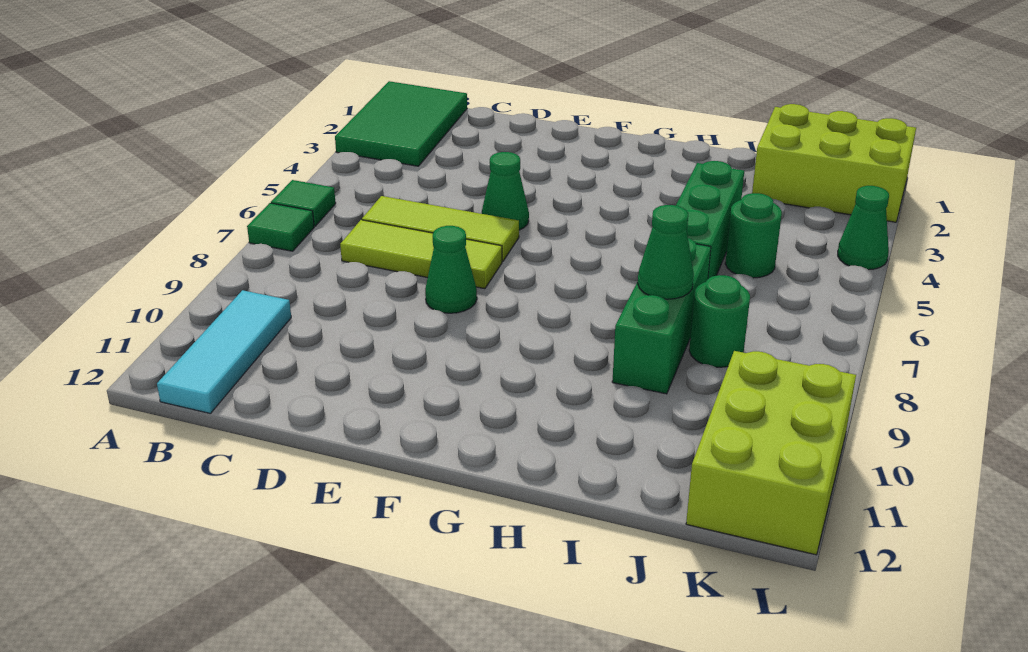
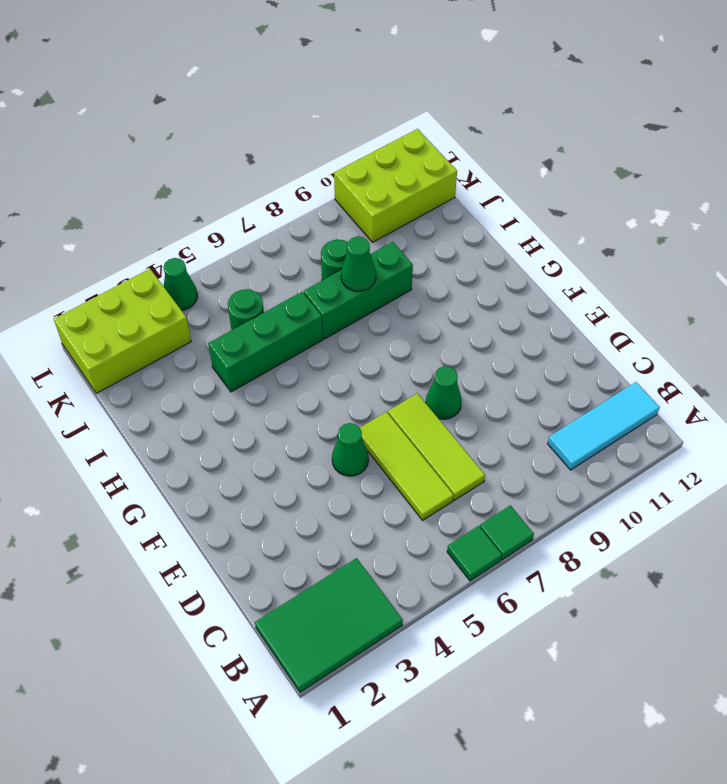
lime brick J1:L2 level 1 -> lime brick K1:L3 level 1

